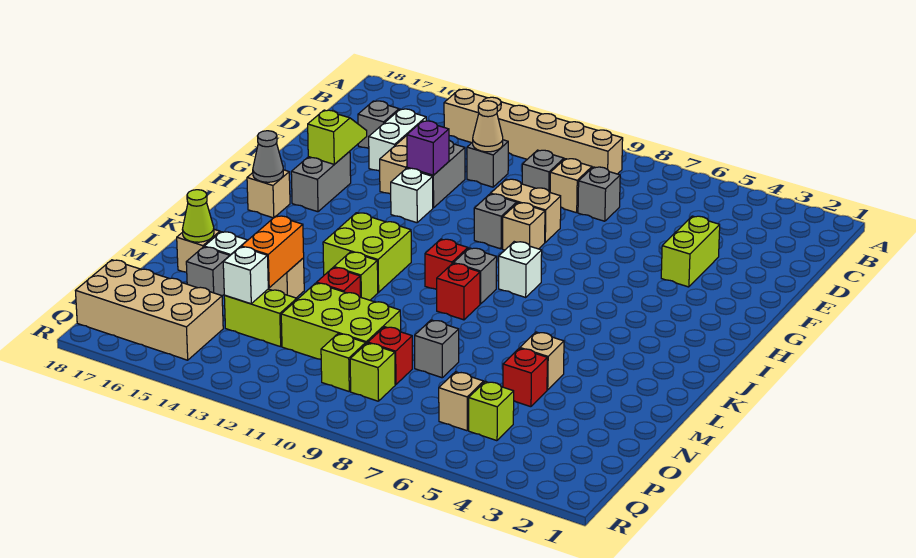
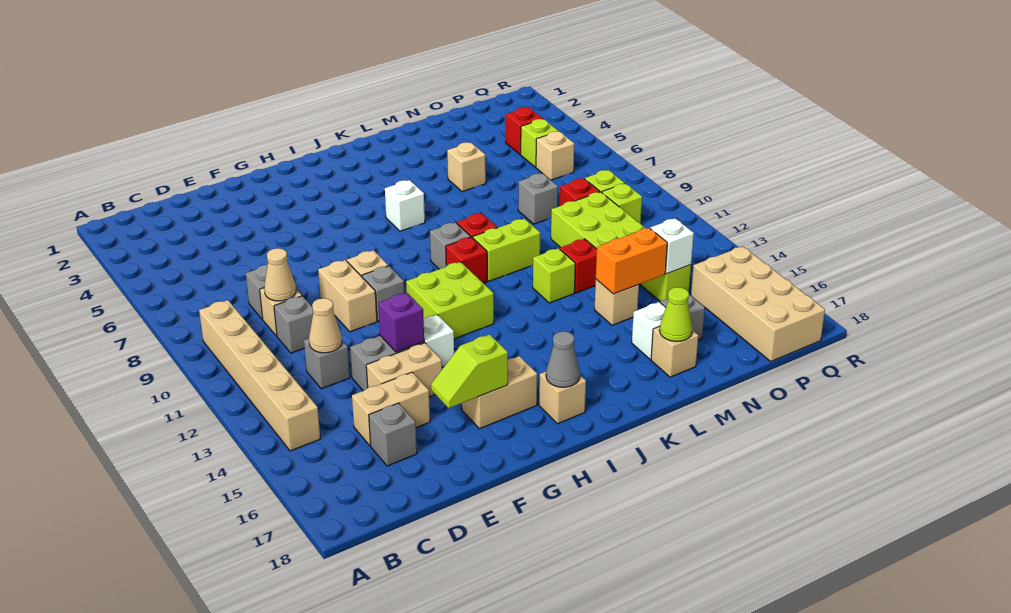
none -> tan cone D9 level 2
white brick D15:E15 level 1 -> tan brick D15:E15 level 1
lime brick E4:F4 level 1 -> lime brick K10:L10 level 1
grey brick G16:H16 level 1 -> tan brick G16:H16 level 1
white brick I8 level 1 -> white brick J6 level 1
lime brick J12:K13 level 1 -> lime brick H11:I12 level 1
red brick N5 level 1 -> red brick P4 level 1

